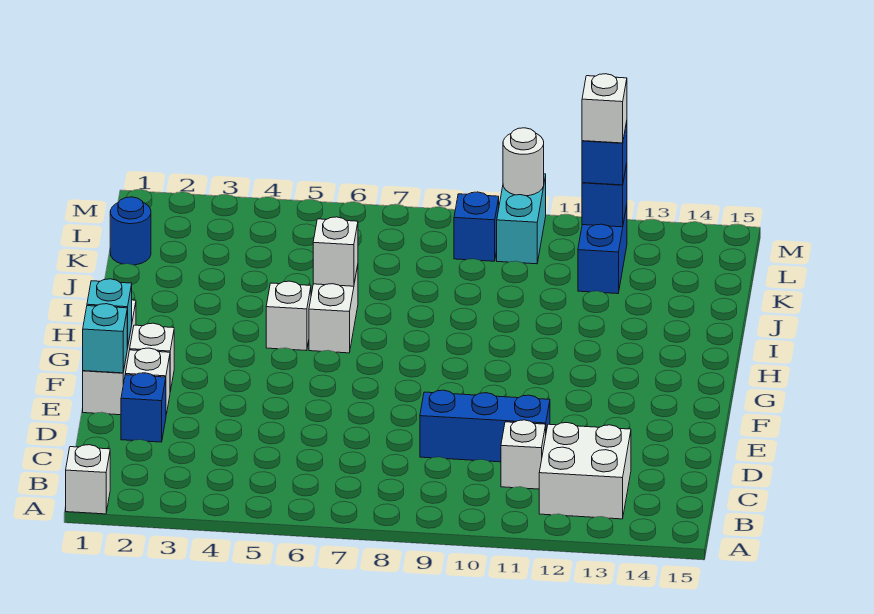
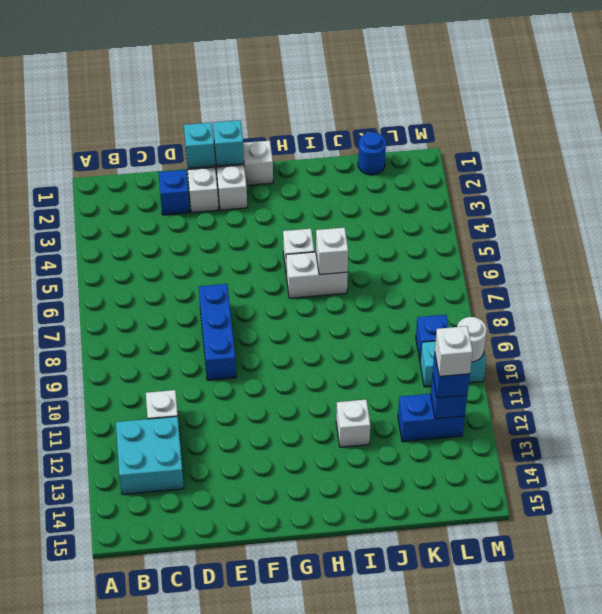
white brick A1 level 1 -> white brick I12 level 1
white brick B12:C13 level 1 -> cyan brick B12:C13 level 1
blue brick D9:D11 level 1 -> blue brick E7:E9 level 1

